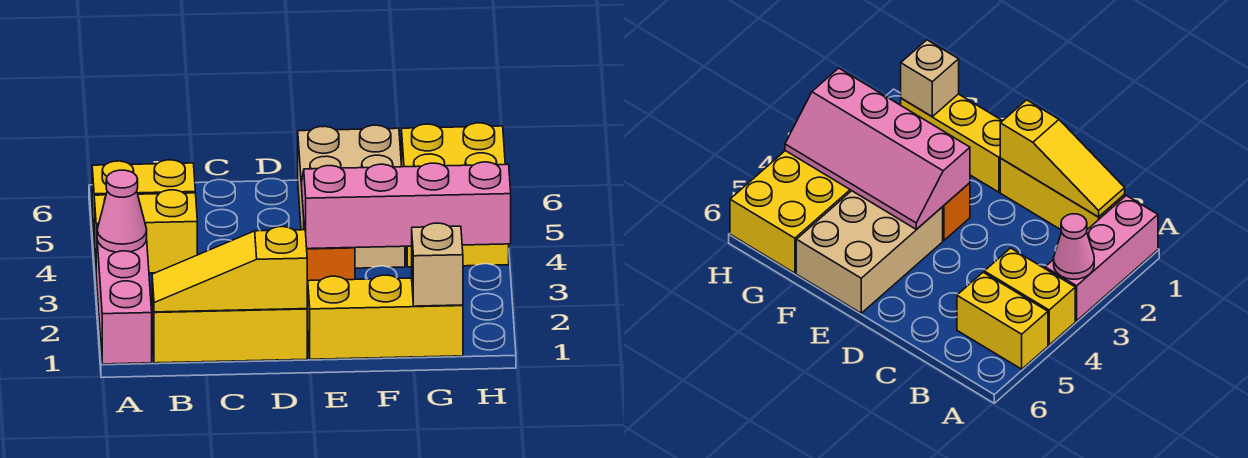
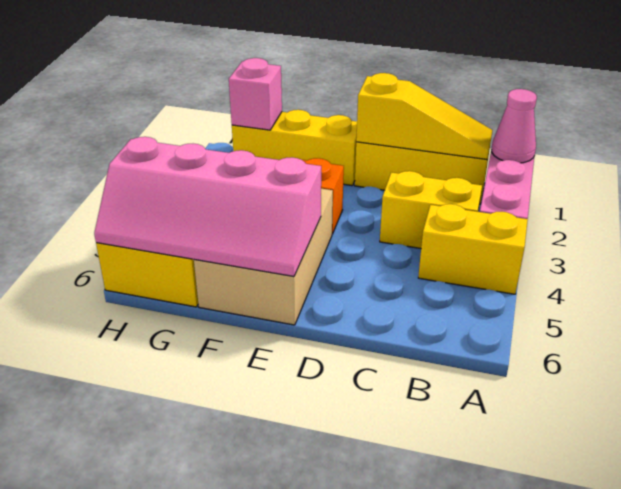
pink cone A3 level 2 -> pink cone A1 level 2
yellow brick A5:B5 level 1 -> yellow brick B3:C3 level 1
pink slope E3:H4 level 2 top 3 -> pink slope E5:H6 level 2 top 5
tan brick G1 level 2 -> pink brick G1 level 2

